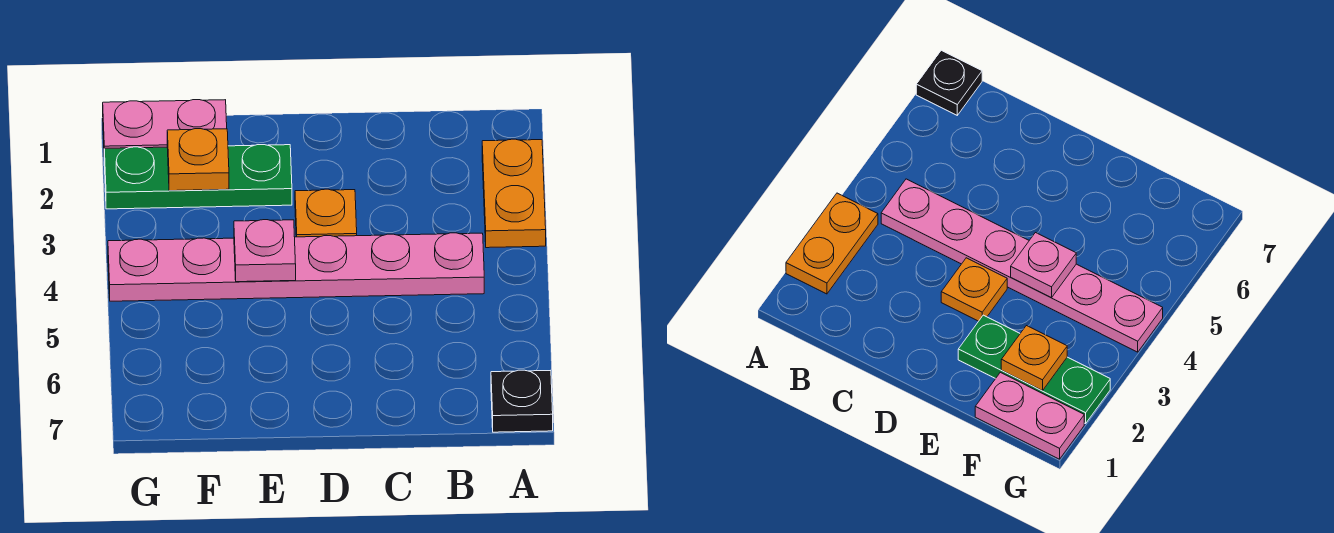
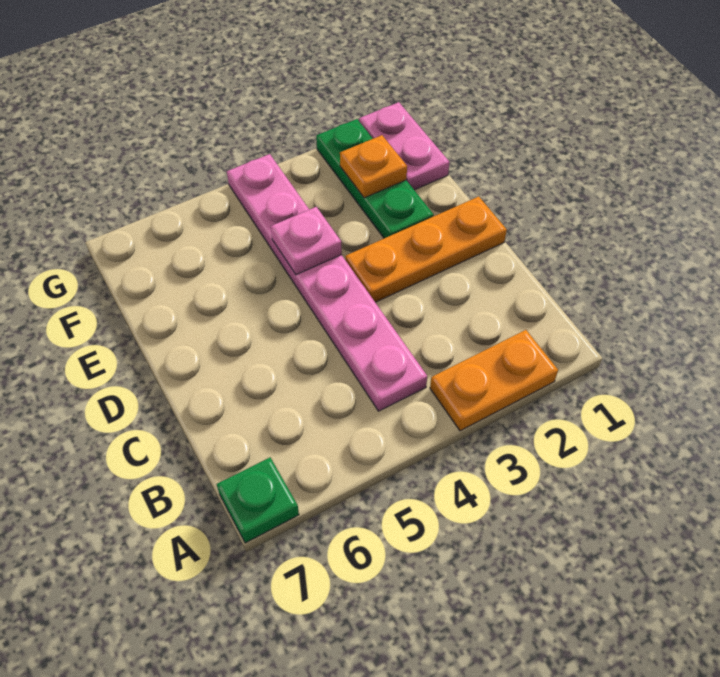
black plate A7 level 1 -> green plate A7 level 1
orange plate D3 level 1 -> orange plate D1:D3 level 1

